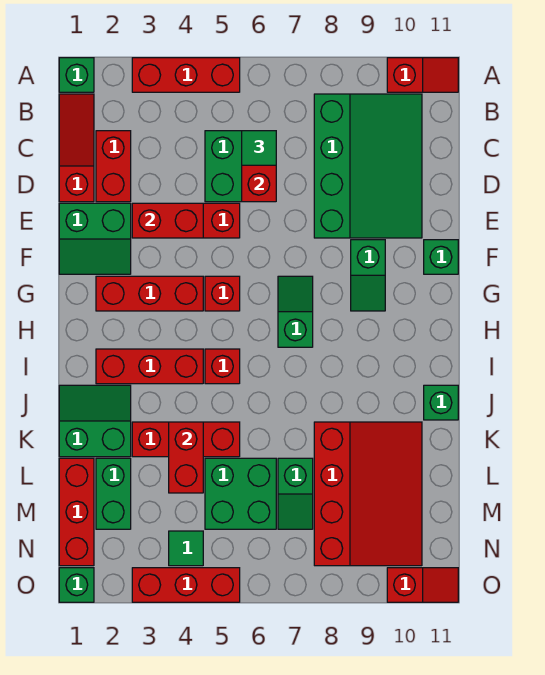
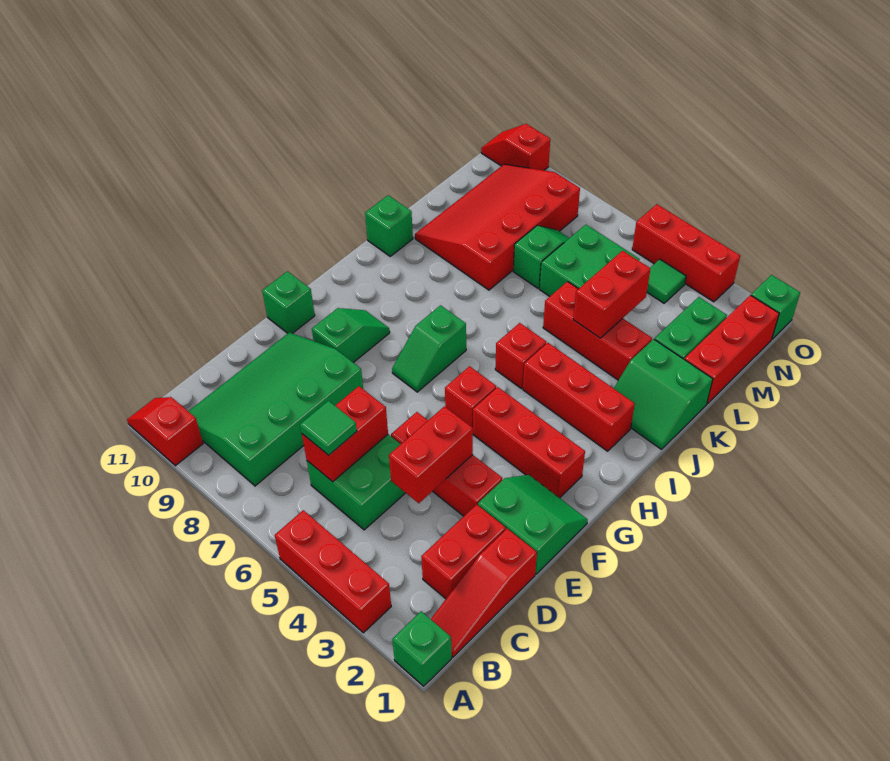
red brick E3:E4 level 2 -> red brick D4:E4 level 2

